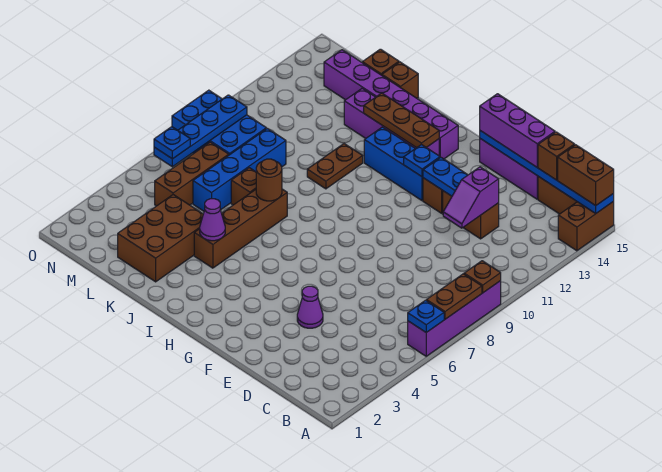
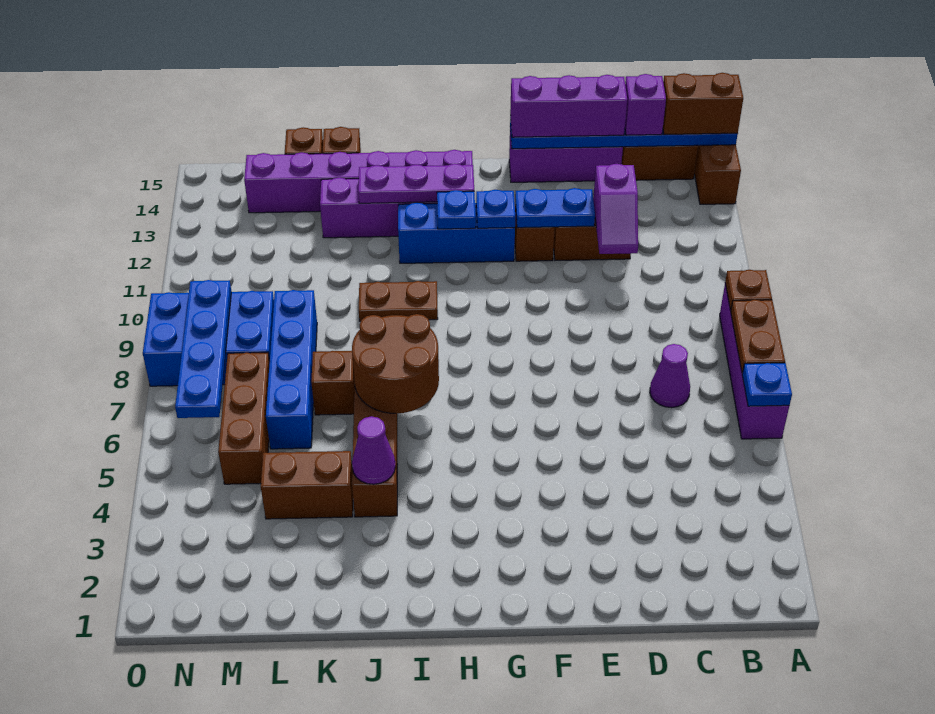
brown brick C15 level 3 -> purple brick C15 level 3
purple cone E4 level 1 -> purple cone C7 level 1
brown plate H13:J13 level 2 -> purple plate H13:J13 level 2
brown round brick J7 level 2 -> brown round brick I6:J7 level 2
brown plate J10:J11 level 1 -> brown plate I10:J10 level 1
brown brick K2:L4 level 1 -> brown brick K4:L4 level 1
blue plate N6 level 3 -> blue plate H12 level 2

